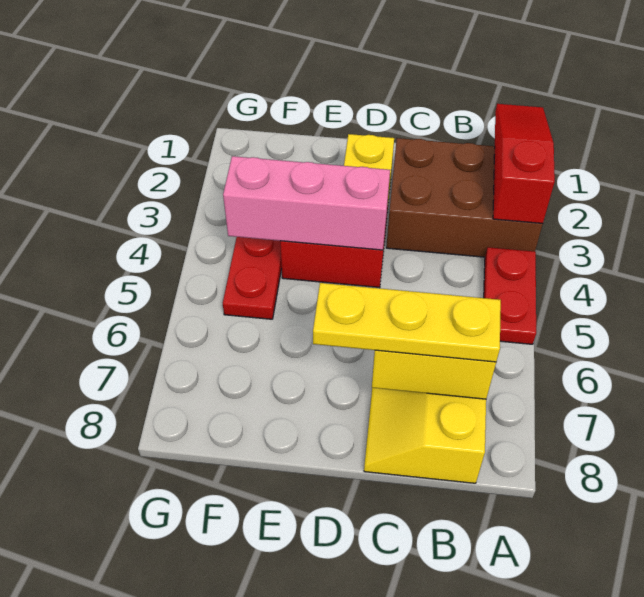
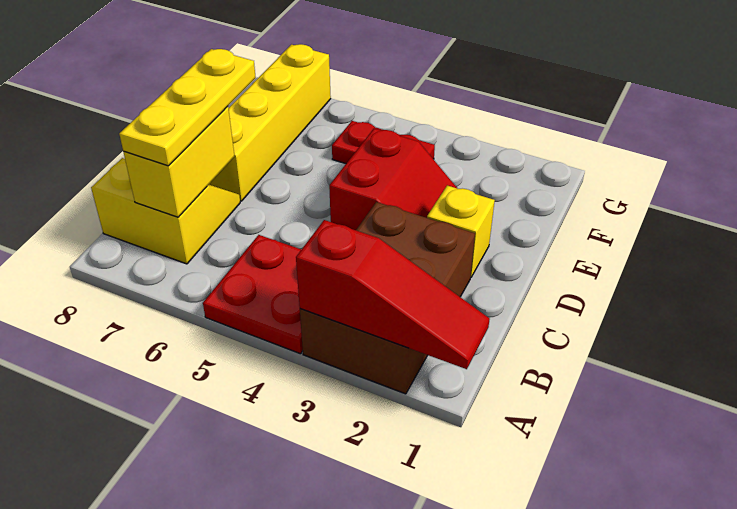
red plate A4:A5 level 1 -> red plate A4:B5 level 1
pink brick D4:F4 level 2 -> none
none -> yellow brick D7:G7 level 1

